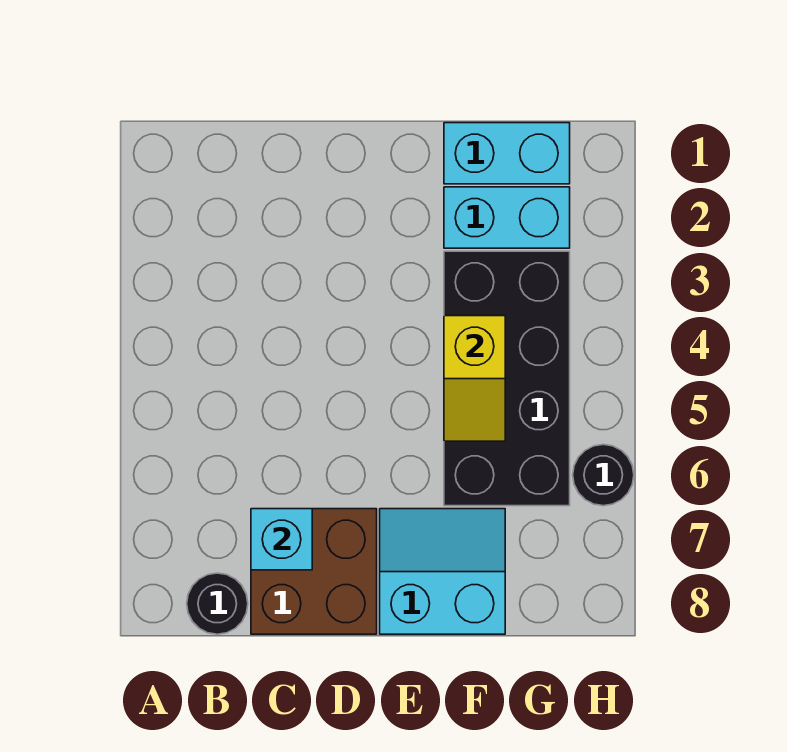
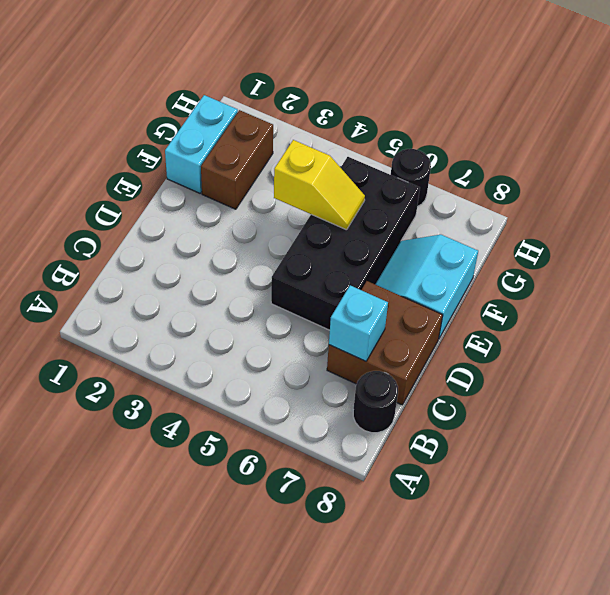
cyan brick F2:G2 level 1 -> brown brick F2:G2 level 1
black brick F3:G6 level 1 -> black brick D5:G6 level 1

